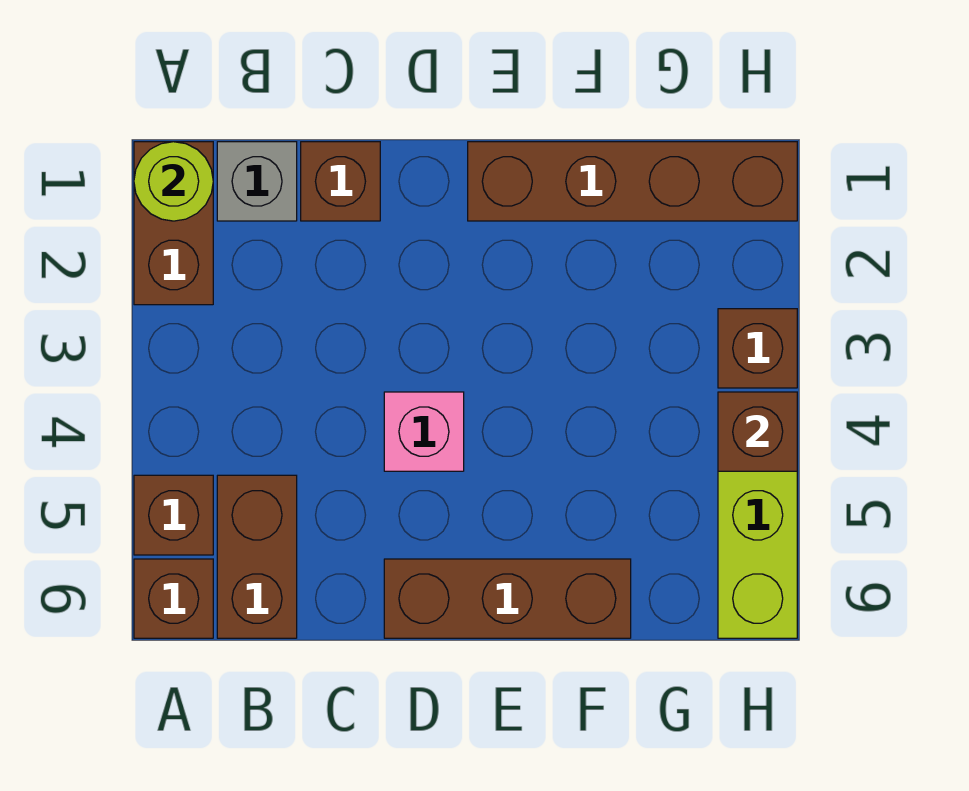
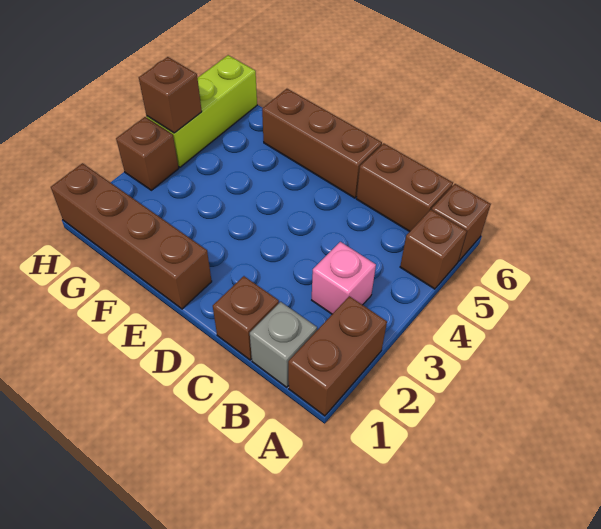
lime round brick A1 level 2 -> none
brown brick B5:B6 level 1 -> brown brick B6:C6 level 1
pink brick D4 level 1 -> pink brick B3 level 1

